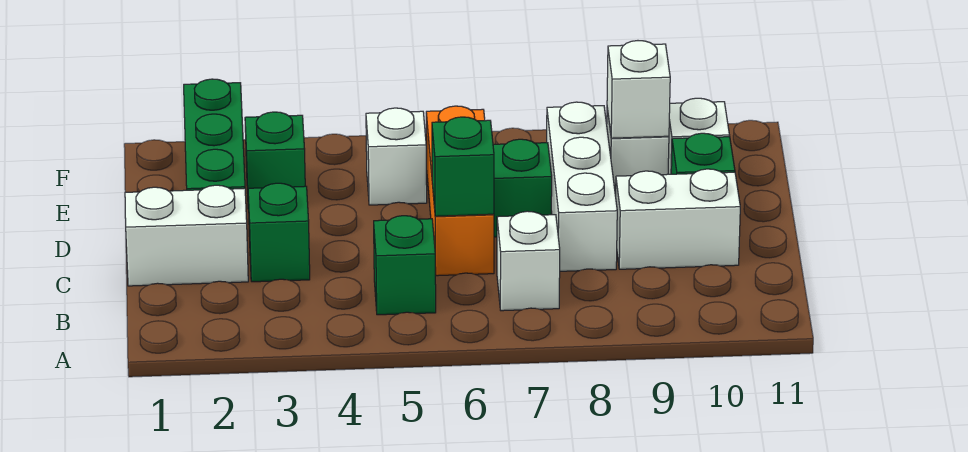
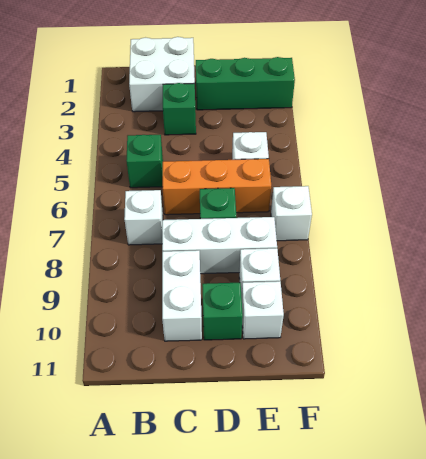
white brick C1:C2 level 1 -> white brick B1:C2 level 1
green brick C6 level 2 -> none
green brick E3 level 1 -> none
white brick E9 level 2 -> white brick F7 level 1

